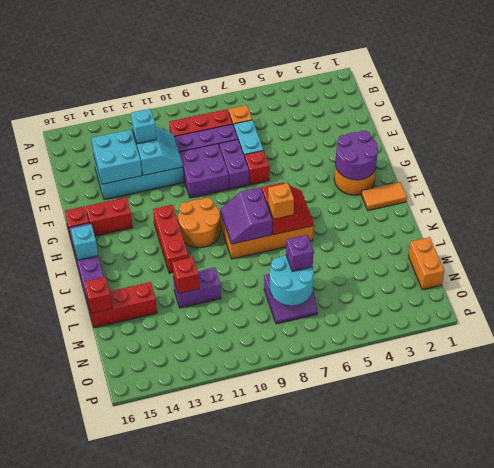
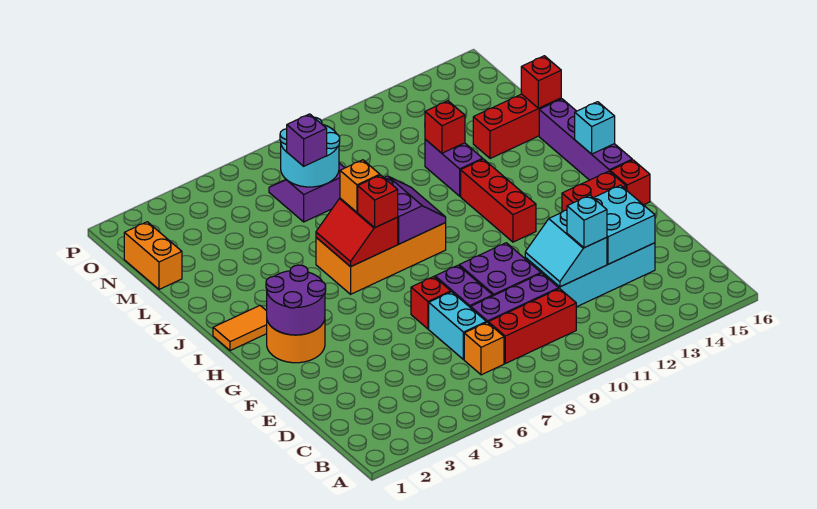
orange round brick H10:I11 level 1 -> none
none -> red brick I7 level 3
purple brick L11:L12 level 1 -> purple brick K12:L12 level 1

